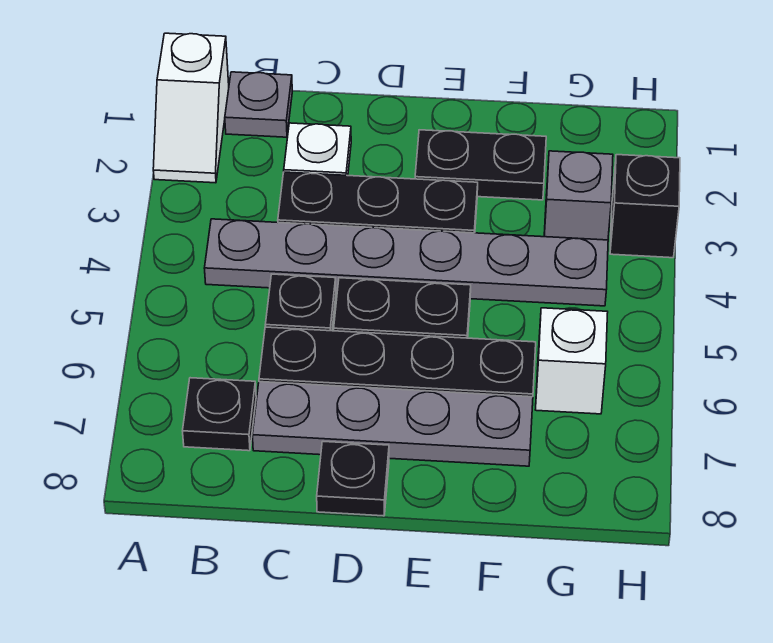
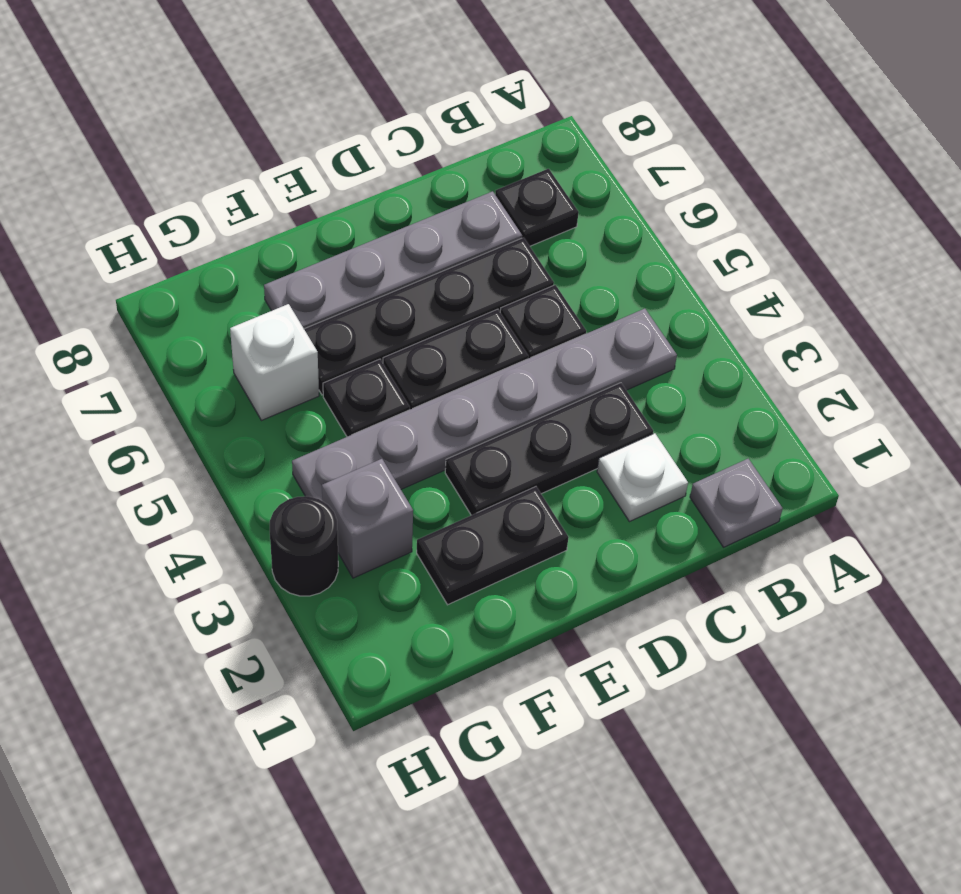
white slope A1:A2 level 1 top 1 -> none
black plate D8 level 1 -> black plate F5 level 1
black brick H3 level 1 -> black round brick H3 level 1

